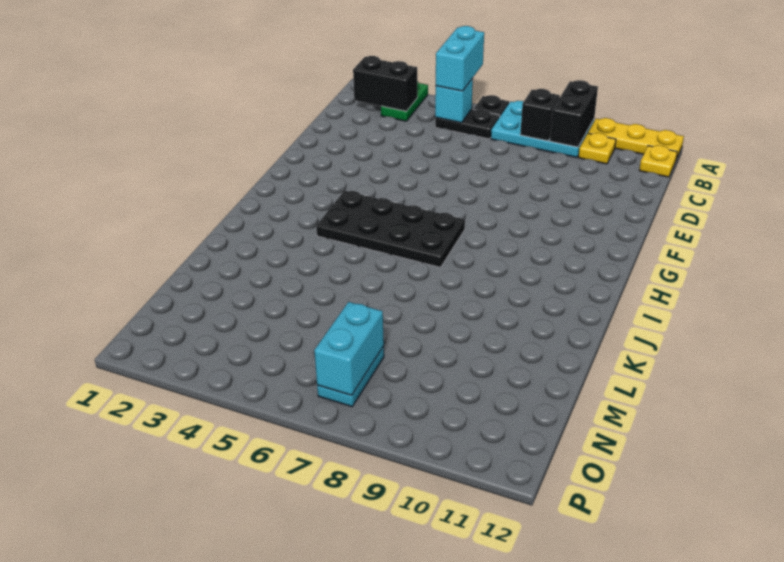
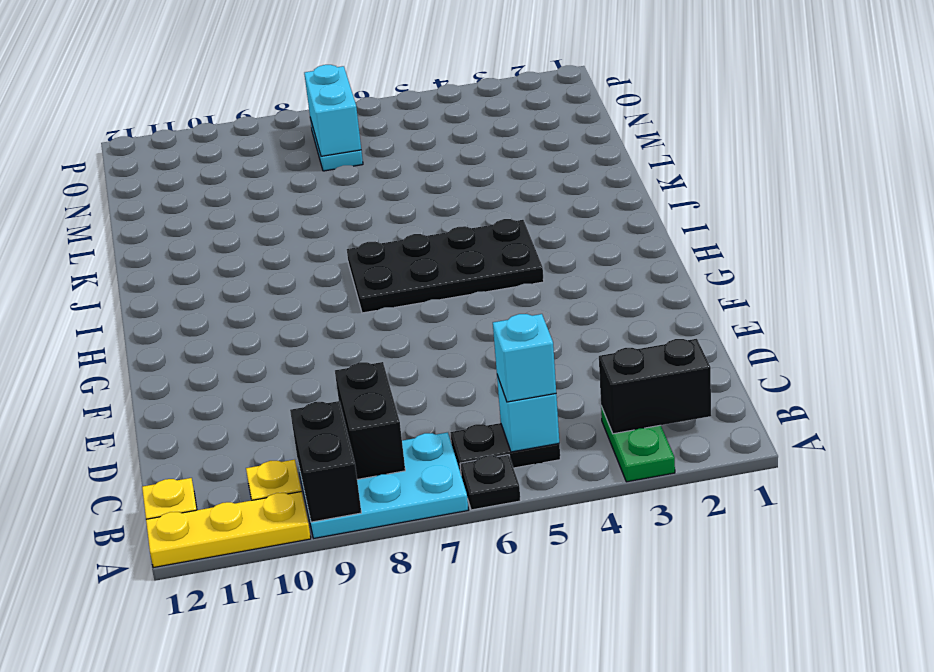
cyan brick A5:B5 level 3 -> cyan brick B5 level 3
black brick B8 level 2 -> black brick B8:C8 level 2

